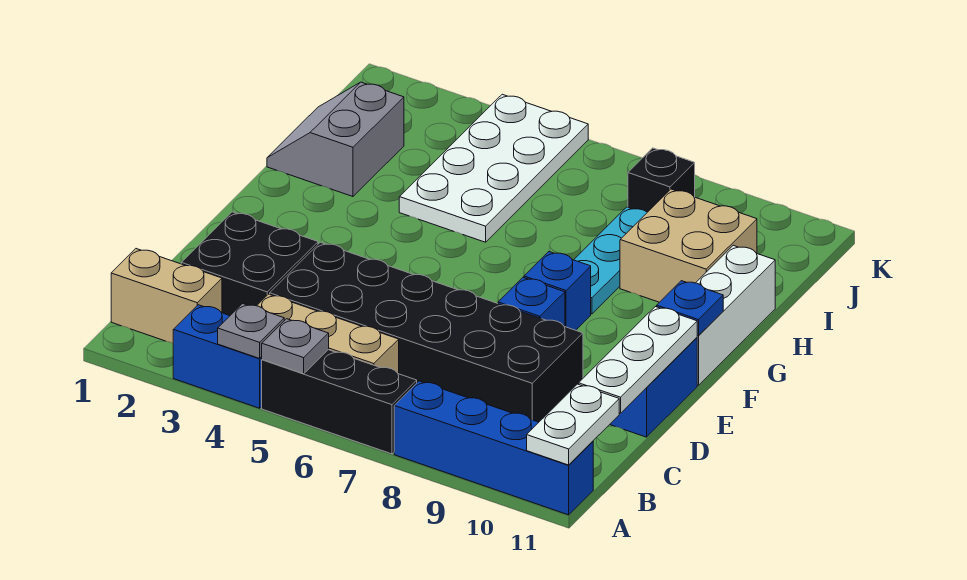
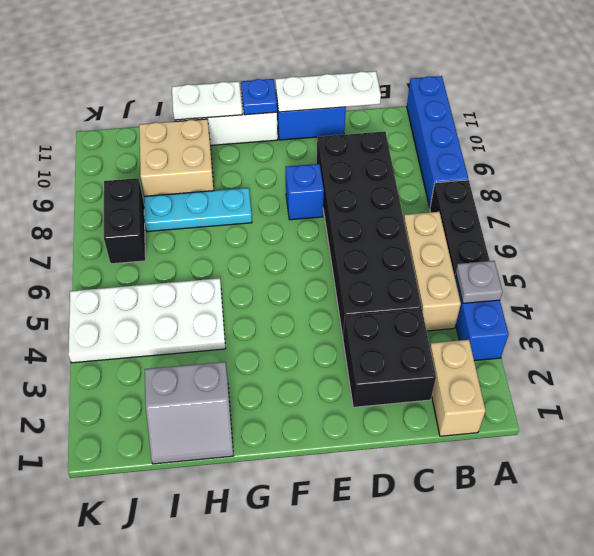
grey plate A5 level 2 -> none
white plate A11:B11 level 2 -> white plate G11:H11 level 2
blue brick F8 level 1 -> none
black brick J8 level 1 -> black brick J7:J8 level 1

